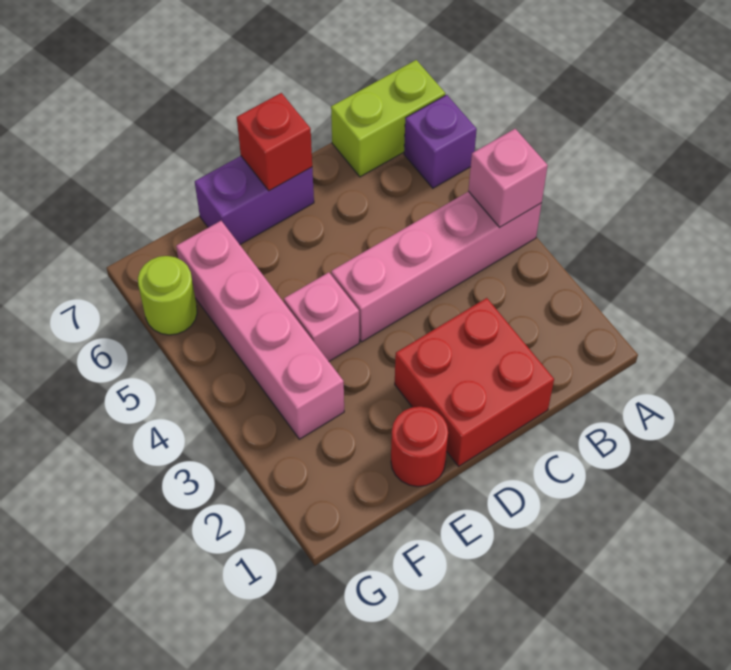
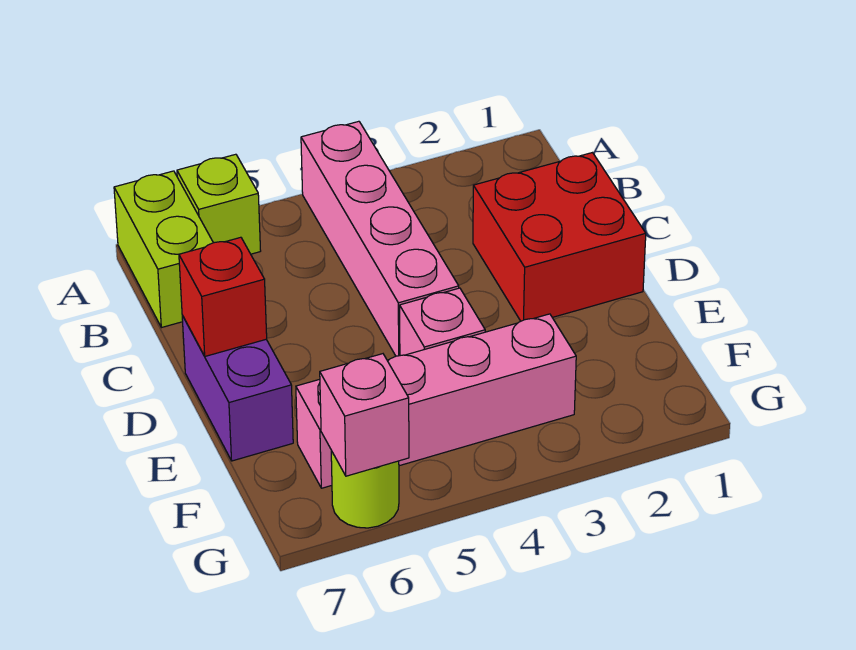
pink brick A4 level 2 -> pink brick G6 level 2
purple brick A6 level 1 -> lime brick A6 level 1
red round brick E1 level 1 -> none

